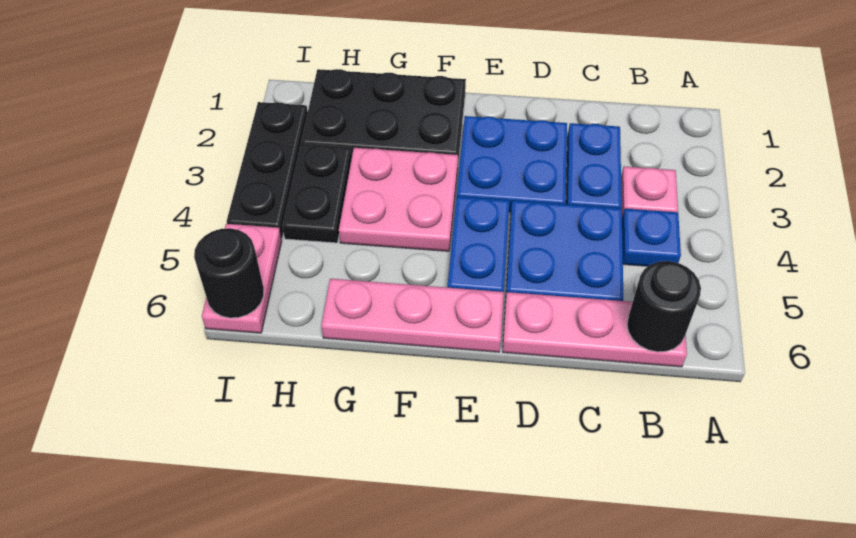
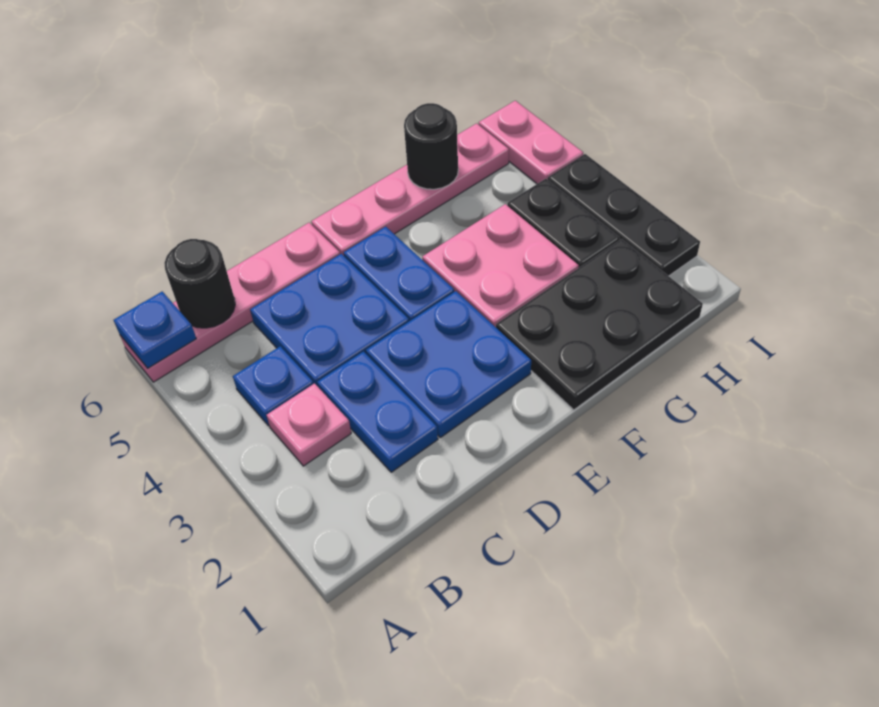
none -> blue plate A6 level 2
pink plate B6:D6 level 1 -> pink plate A6:D6 level 1
pink plate E6:G6 level 1 -> pink plate E6:H6 level 1
black round brick I6 level 2 -> black round brick G6 level 2

